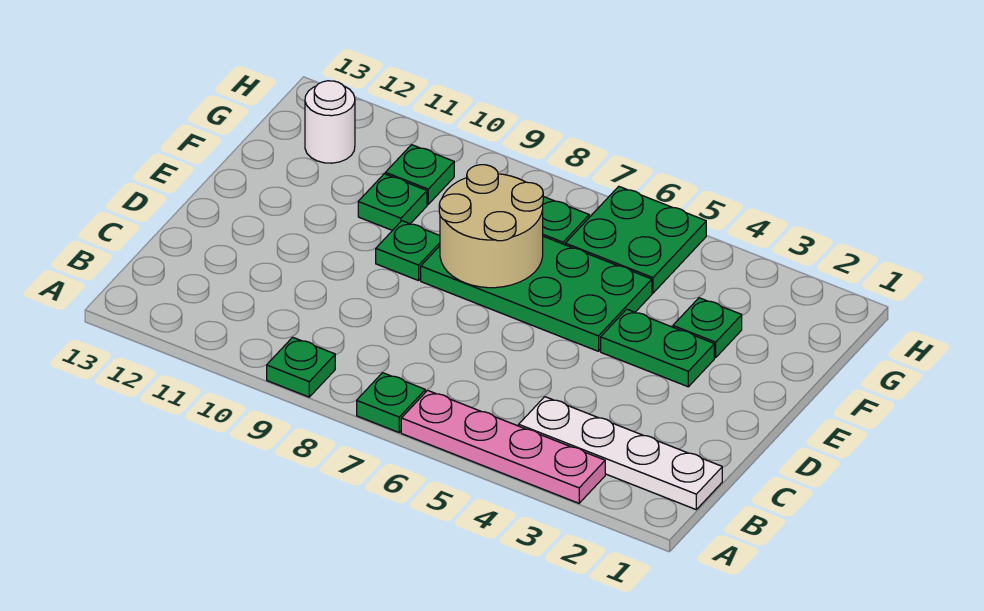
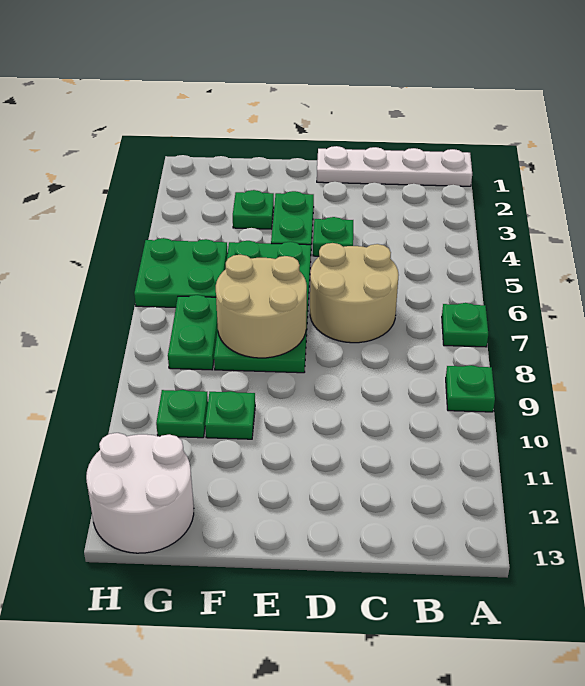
pink plate A3:A6 level 1 -> none
white plate B1:B4 level 1 -> white plate A1:D1 level 1
none -> tan round brick C6:D7 level 1
green plate E9 level 1 -> green plate D4 level 1
white round brick G12 level 1 -> white round brick G12:H13 level 1

